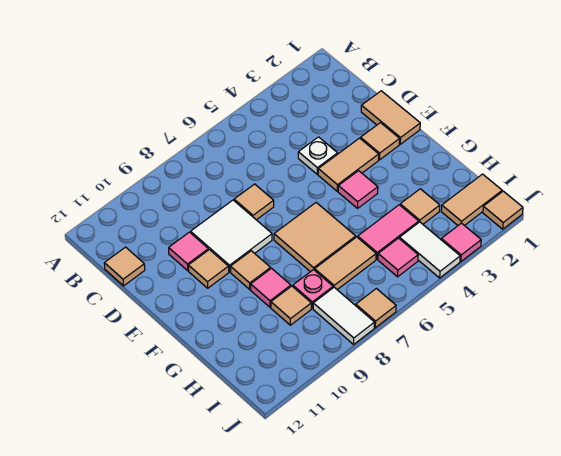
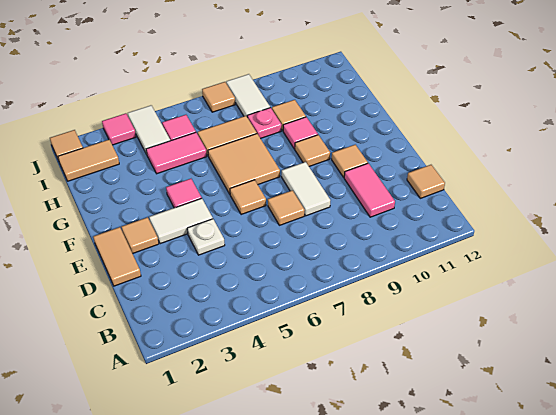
white tile D8:E9 level 1 -> white tile D8:E8 level 1
pink tile D10 level 1 -> pink tile C10:D10 level 1
tan tile E3:E4 level 1 -> white tile E3:E4 level 1
tan tile H3 level 1 -> tan tile E6 level 1

